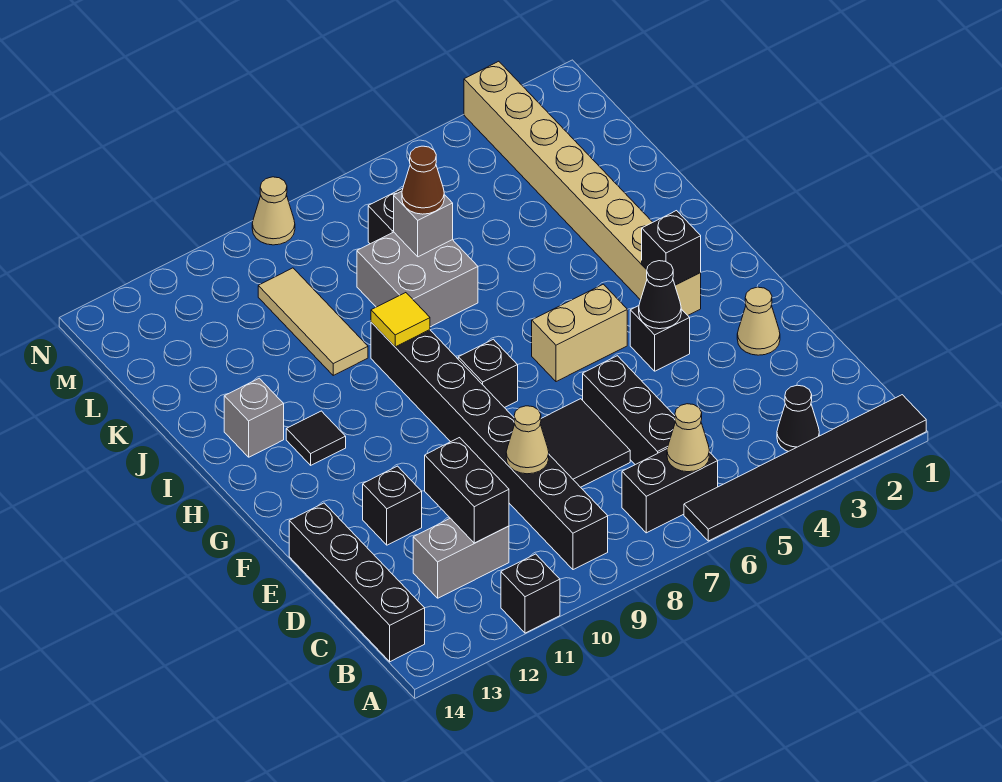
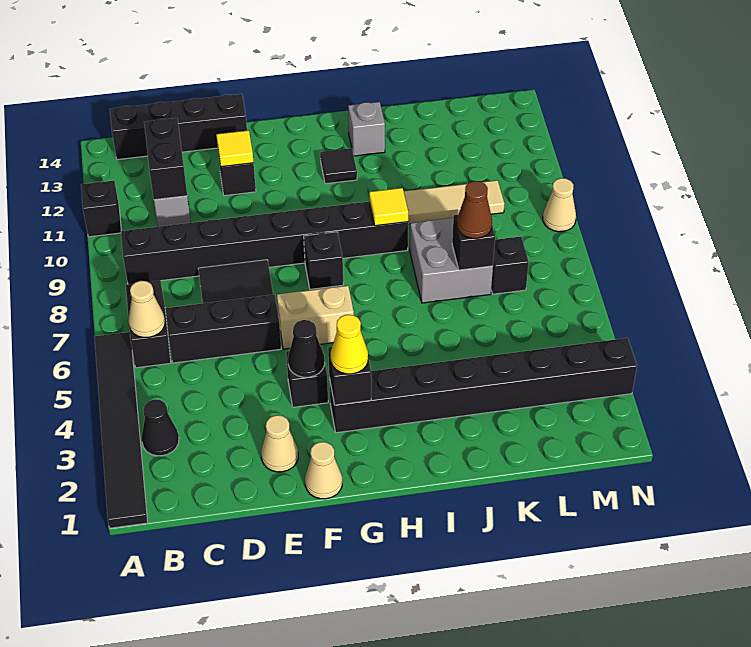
black brick C11:D11 level 2 -> black brick C11:C12 level 2
tan cone D9 level 2 -> tan cone F1 level 1
none -> yellow tile E12 level 2
tan brick G3:N3 level 1 -> black brick G3:N3 level 1
none -> yellow cone G3 level 3
tan brick G5:G6 level 1 -> tan brick F6:G6 level 1
grey brick K7 level 2 -> black brick K7 level 2

